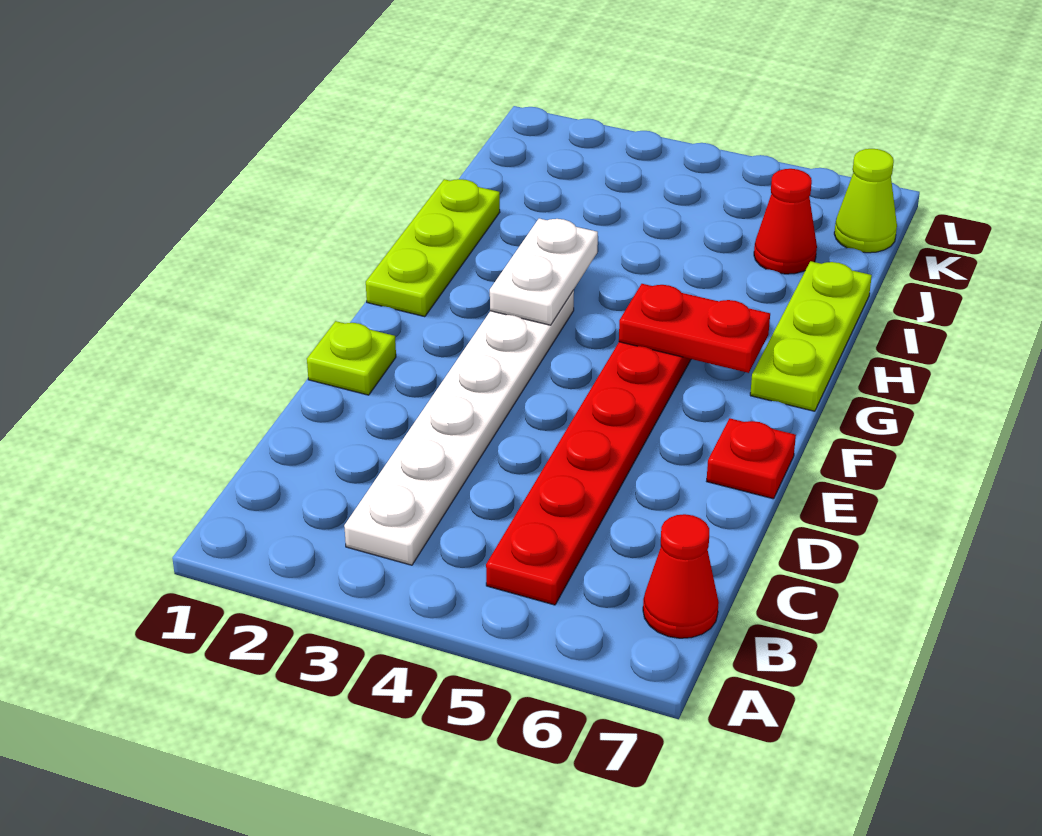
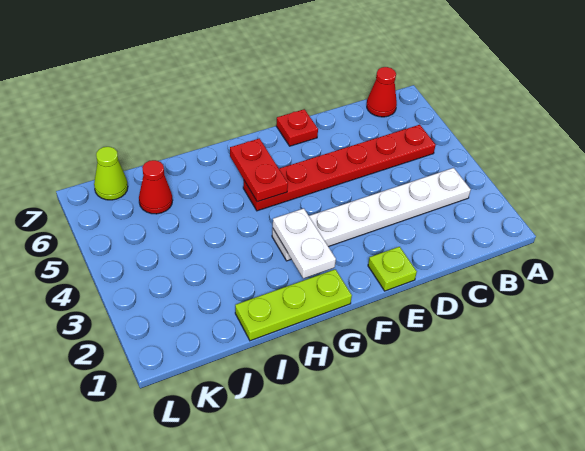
white plate G3:H3 level 2 -> white plate G2:G3 level 2
lime plate G7:I7 level 1 -> none

